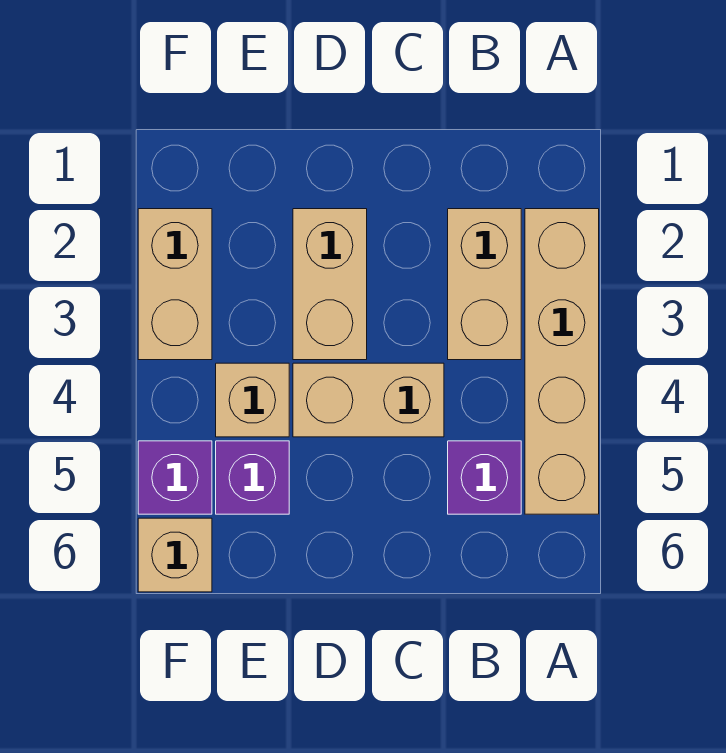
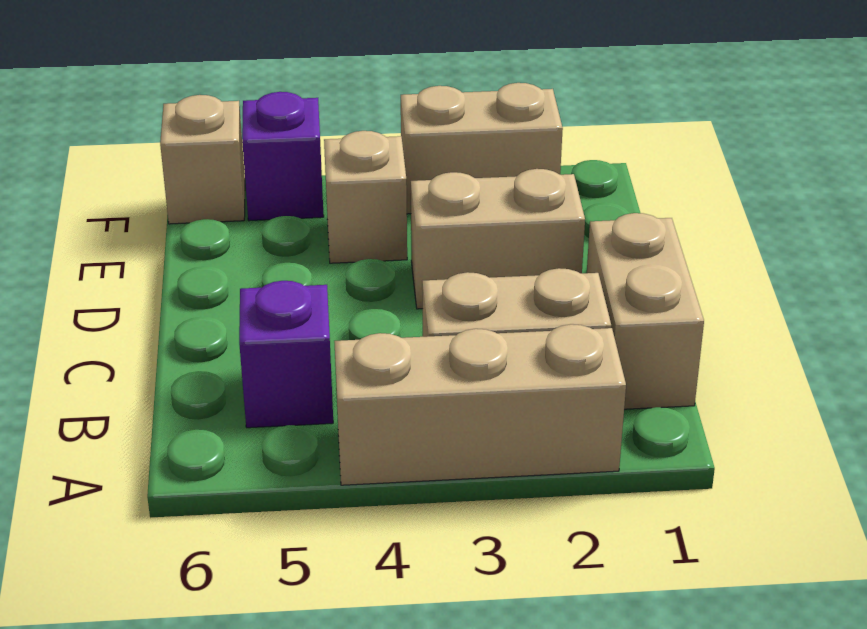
tan brick A2:A5 level 1 -> tan brick A2:A4 level 1
tan brick C4:D4 level 1 -> tan brick B1:C1 level 1
purple brick E5 level 1 -> none

